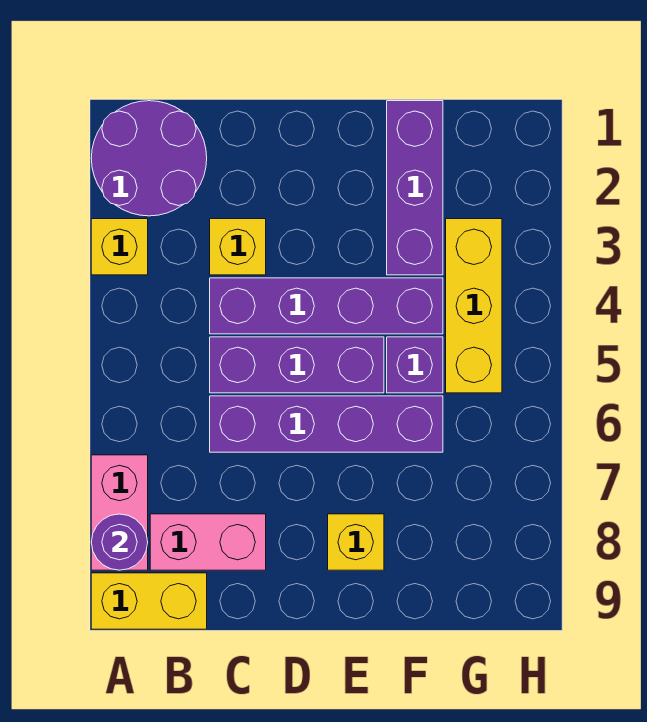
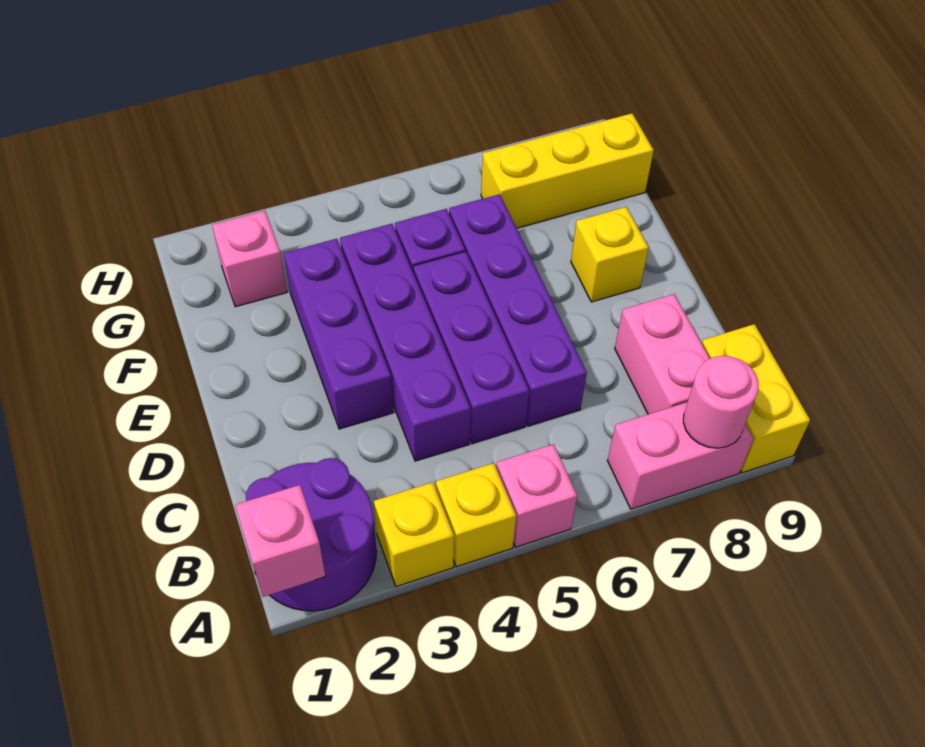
none -> pink brick A1 level 2
none -> pink brick A5 level 1
purple round brick A8 level 2 -> pink round brick A8 level 2
yellow brick C3 level 1 -> yellow brick A4 level 1
purple brick F1:F3 level 1 -> purple brick D3:F3 level 1
none -> pink brick G2 level 1
yellow brick G3:G5 level 1 -> yellow brick G7:G9 level 1

